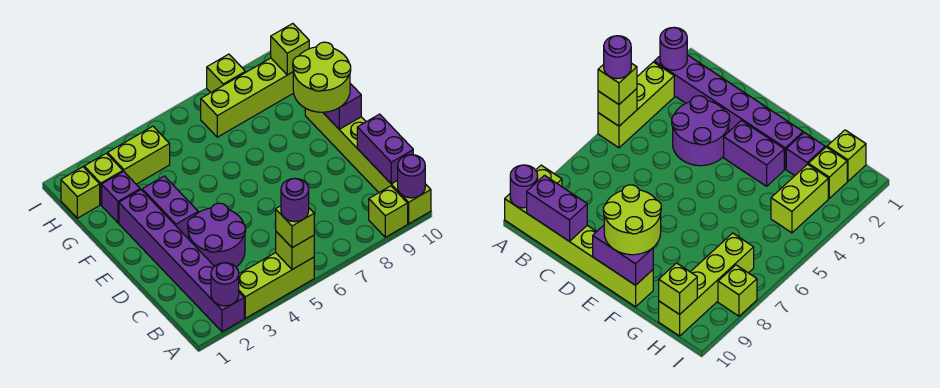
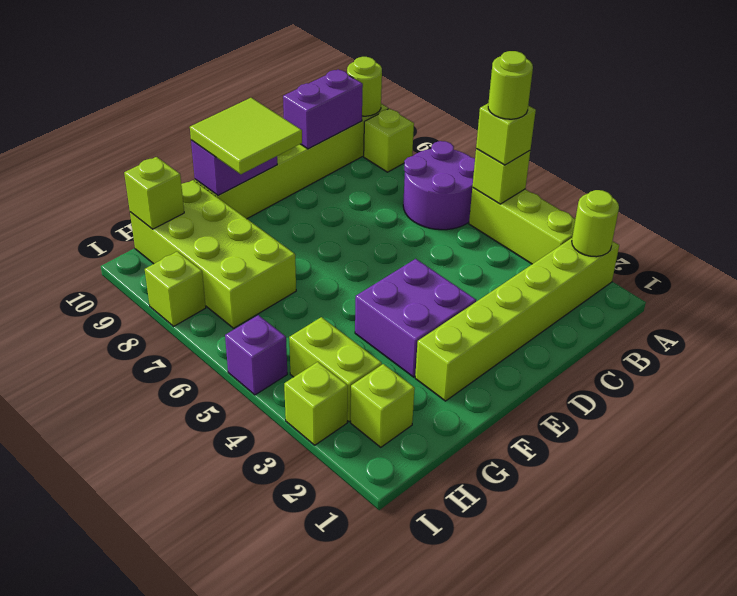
purple brick A2:F2 level 1 -> lime brick A2:F2 level 1
purple round brick A2 level 2 -> lime round brick A2 level 2
purple round brick A5 level 4 -> lime round brick A5 level 4
purple round brick A10 level 2 -> lime round brick A10 level 2
purple round brick C3:D4 level 1 -> purple round brick A6:B7 level 1
purple brick E3:F3 level 1 -> purple brick E3:F4 level 1
lime round brick E9:F10 level 3 -> lime tile E9:F10 level 3
purple brick G2 level 1 -> purple brick I5 level 1
lime brick H1 level 1 -> lime brick I3 level 1
lime brick H7:H10 level 1 -> lime brick G7:H10 level 1

